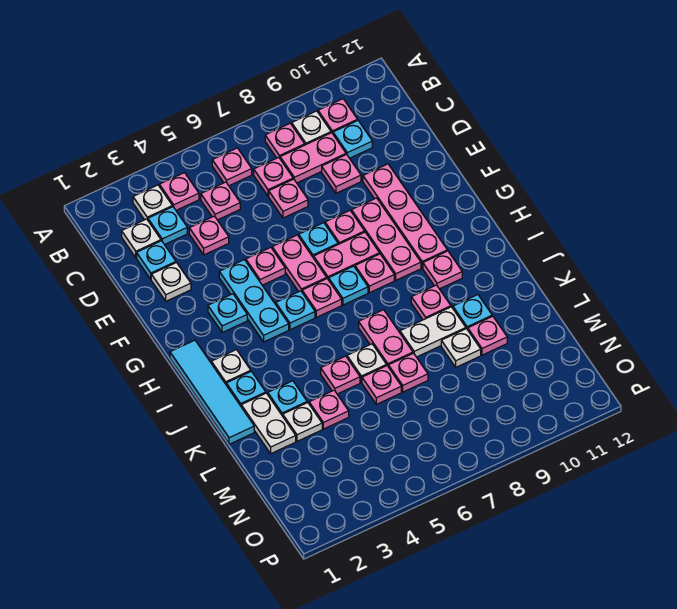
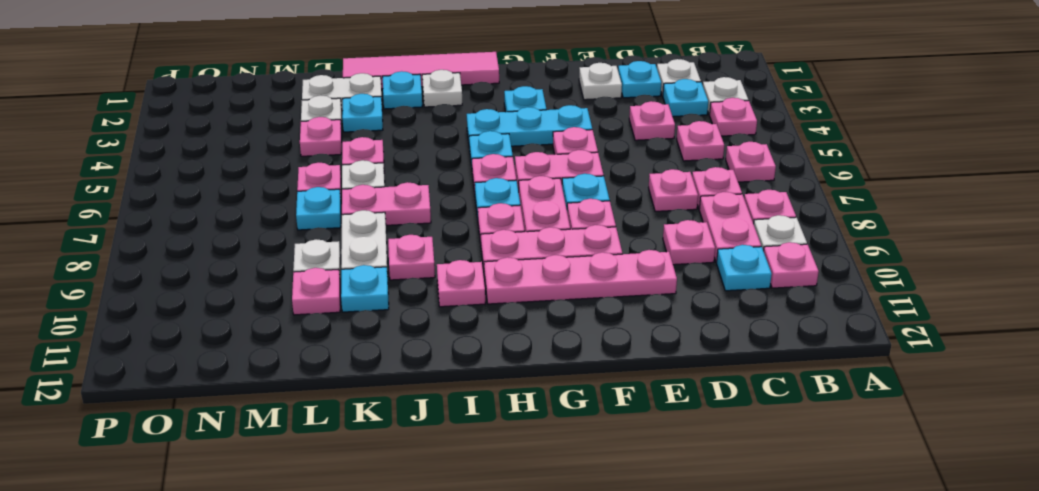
cyan tile H1:K1 level 1 -> pink tile H1:K1 level 1
pink plate L7 level 1 -> cyan plate L7 level 1

